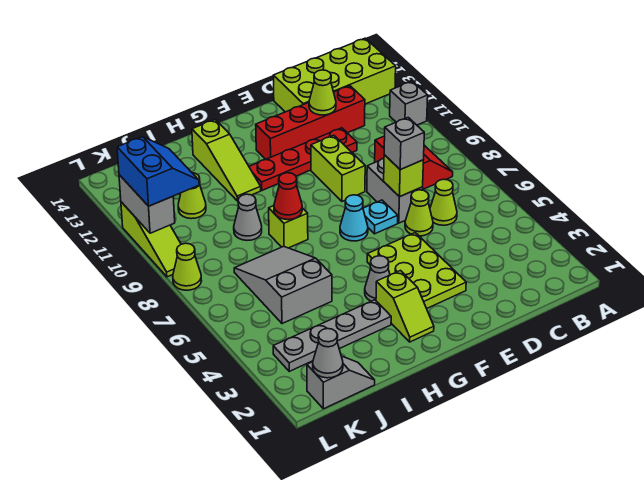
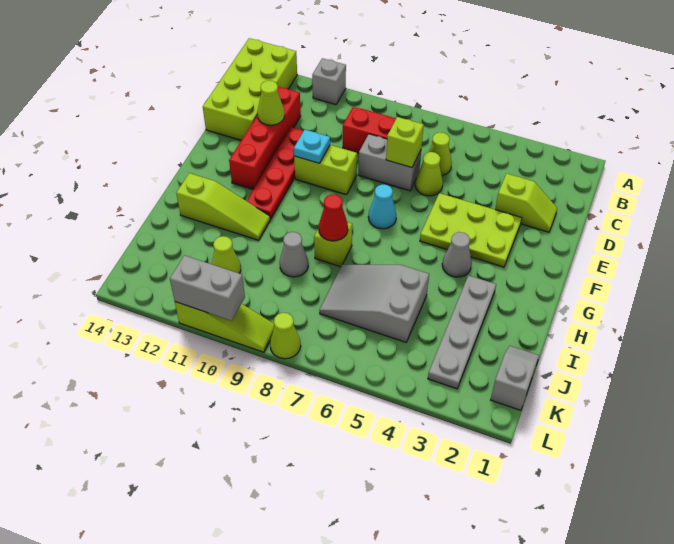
grey brick D7 level 3 -> none
cyan plate E7 level 1 -> cyan plate E10 level 2
lime slope G2:G3 level 1 top 3 -> lime slope D2:D3 level 1 top 3
grey cone K1 level 2 -> none
blue slope K10:L11 level 3 top L -> none

